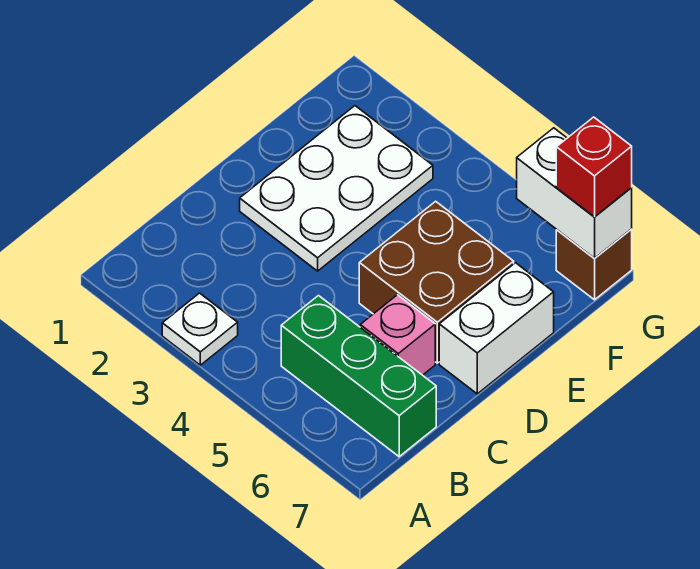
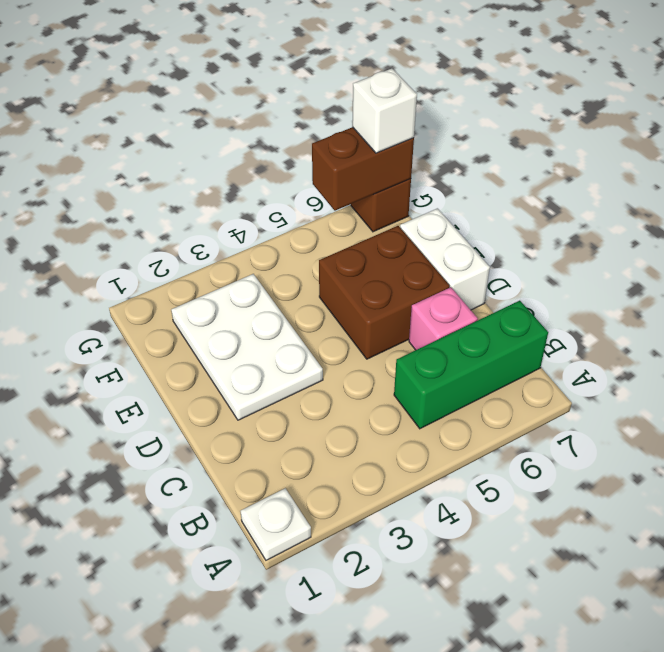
white plate A3 level 1 -> white plate A1 level 1
white brick G6:G7 level 2 -> brown brick G6:G7 level 2
red brick G7 level 3 -> white brick G7 level 3

